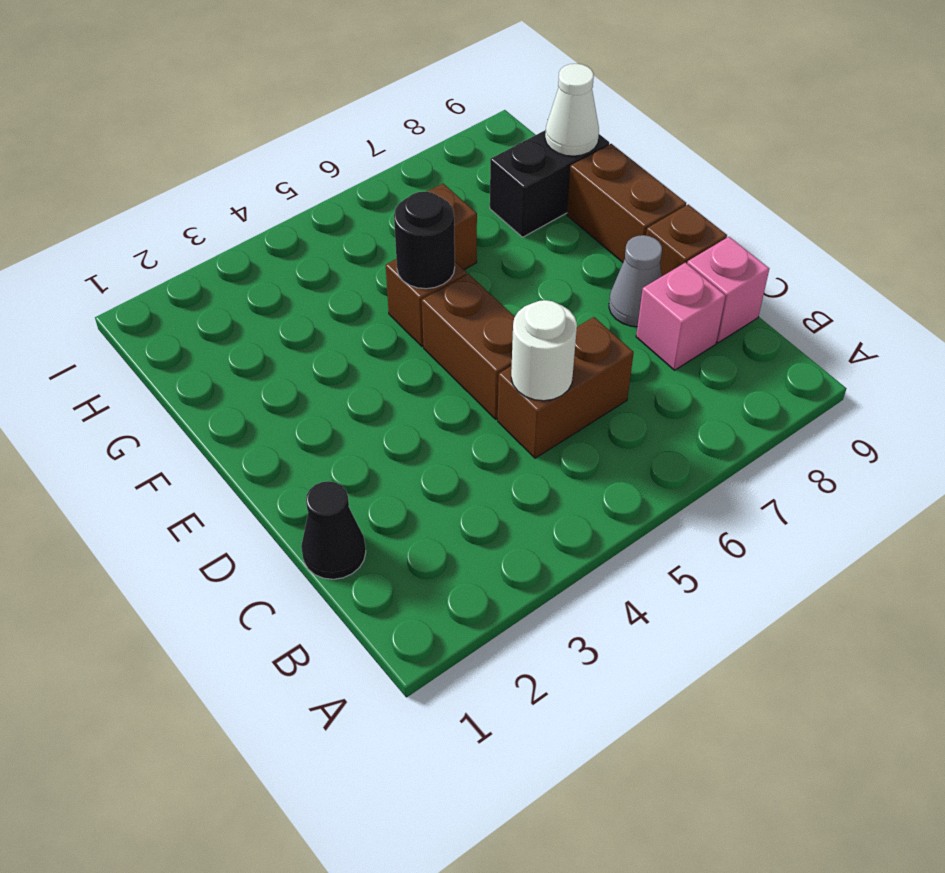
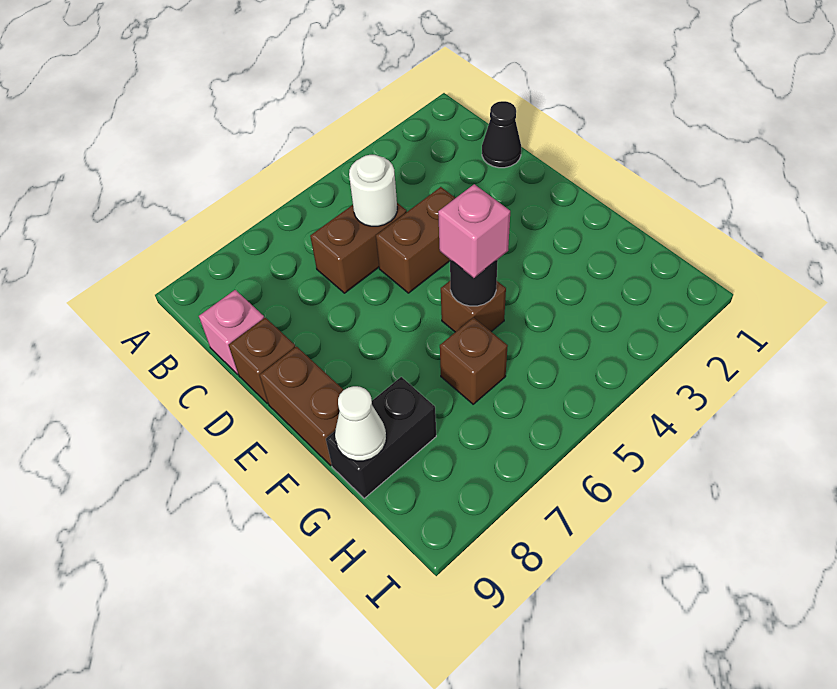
pink brick C8 level 1 -> pink brick F5 level 3
brown brick D5:E5 level 1 -> brown brick D4:D5 level 1
grey cone D8 level 1 -> none

